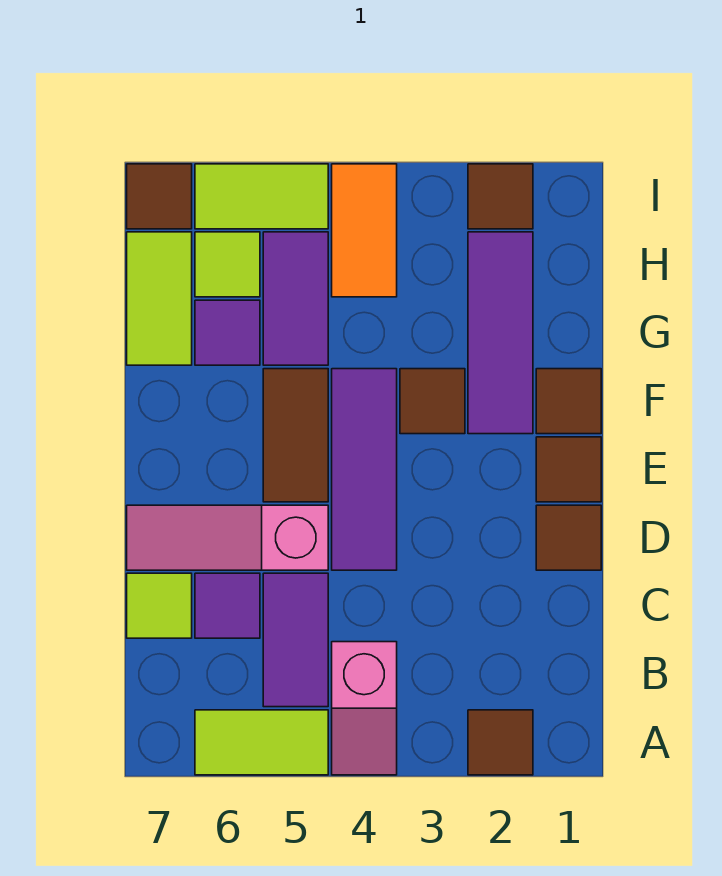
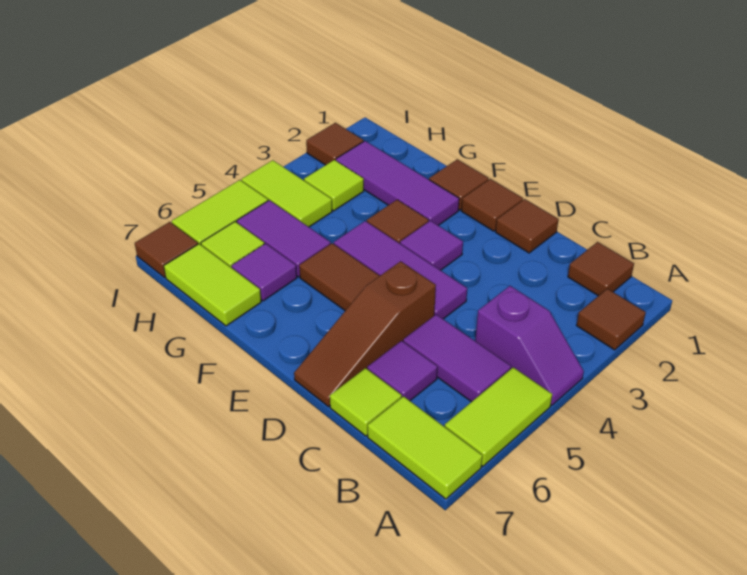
pink slope A4:B4 level 1 top B -> purple slope A4:B4 level 1 top B
none -> lime tile A7:B7 level 1
none -> brown tile B1 level 1
pink slope D5:D7 level 1 top 5 -> brown slope D5:D7 level 1 top 5
none -> purple tile E3 level 1
none -> lime tile H3 level 1
orange tile H4:I4 level 1 -> lime tile H4:I4 level 1

